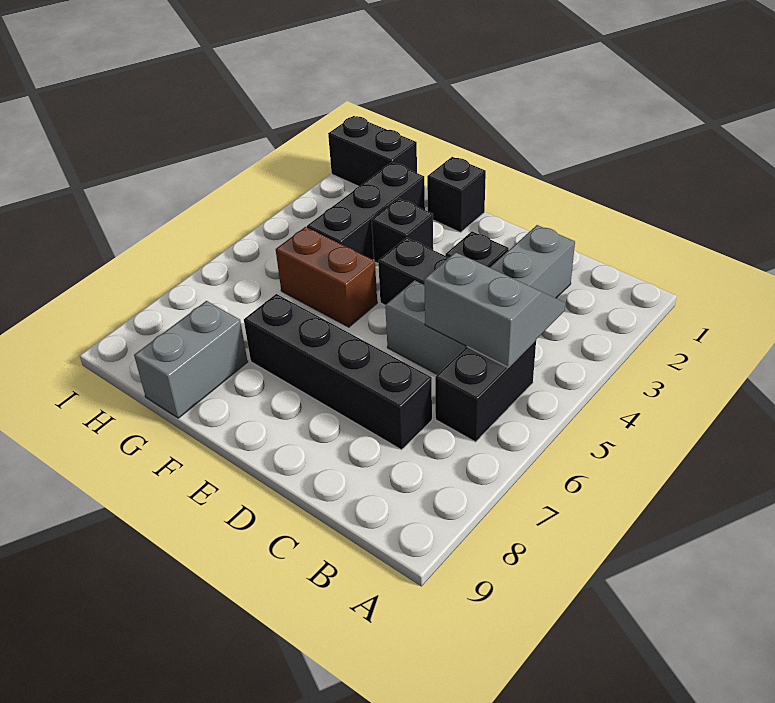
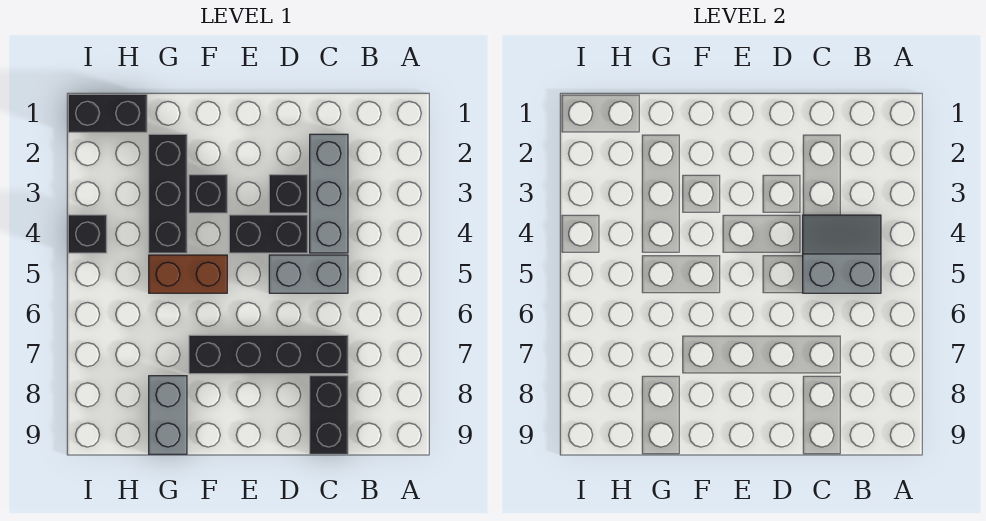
black brick B5:B6 level 1 -> black brick C8:C9 level 1
black brick F1 level 1 -> black brick I4 level 1

